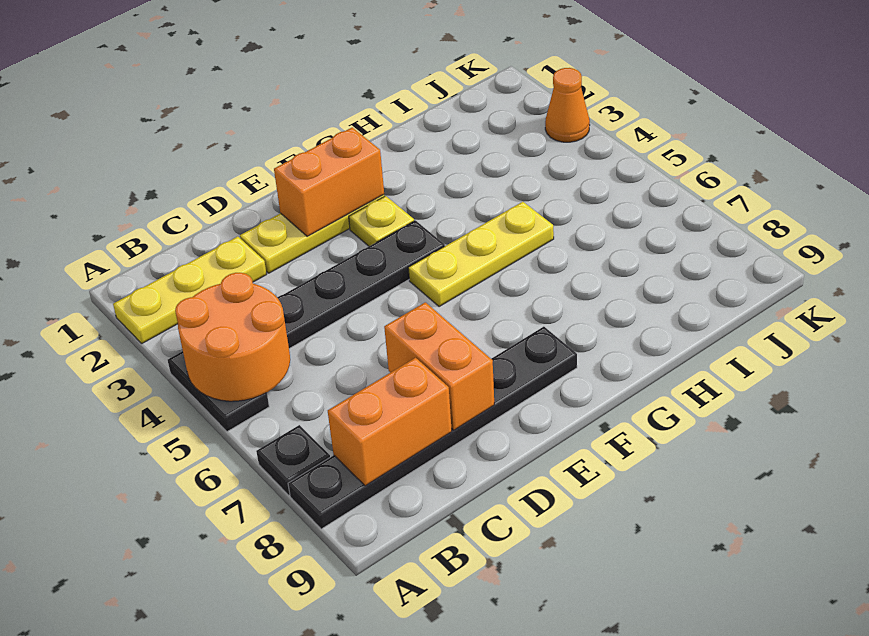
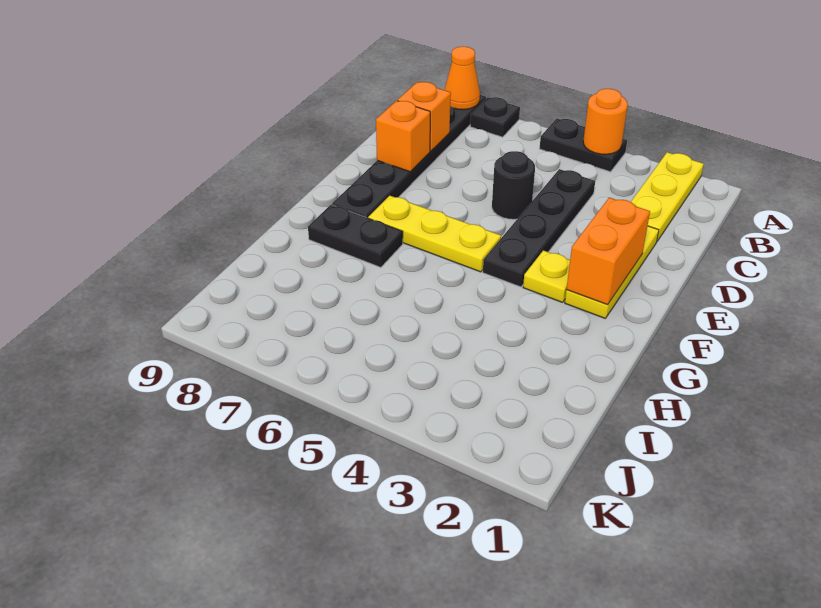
orange round brick A4:B5 level 2 -> orange round brick A4 level 2
orange brick B8:C8 level 2 -> orange brick C8 level 2
none -> black round brick D5 level 1
orange brick D7:D8 level 2 -> orange brick D8 level 2
yellow plate F5:H5 level 1 -> yellow plate F5:F7 level 1
none -> black plate G7:G8 level 1
orange cone K3 level 1 -> orange cone A8 level 2

